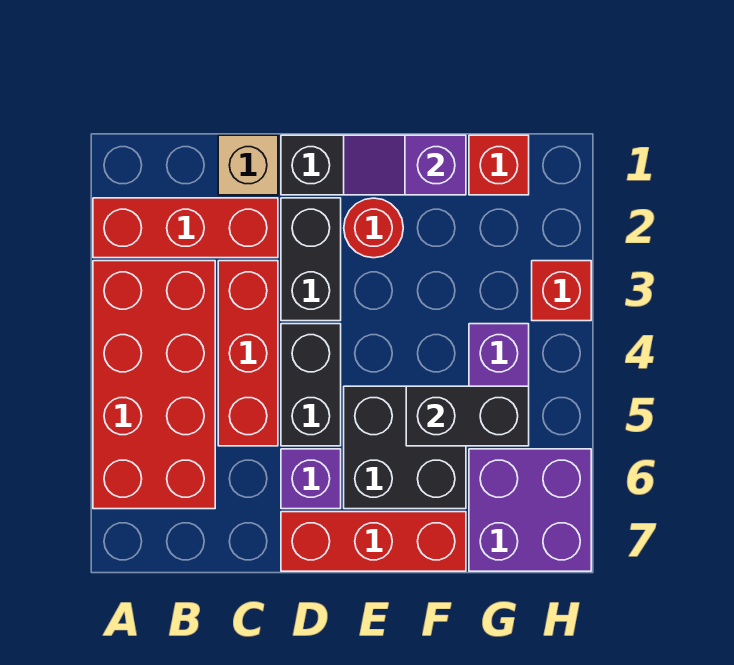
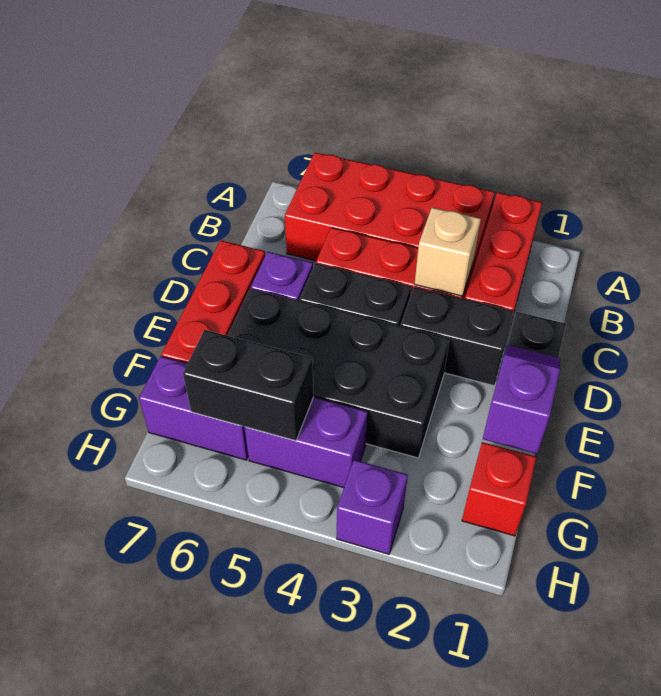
tan brick C1 level 1 -> tan brick C3 level 2
red round brick E2 level 1 -> none
black brick E5:F6 level 1 -> black brick E3:F6 level 1
black brick F5:G5 level 2 -> black brick G5:G6 level 2
purple brick G6:H7 level 1 -> purple brick G6:G7 level 1
red brick H3 level 1 -> purple brick H3 level 1

